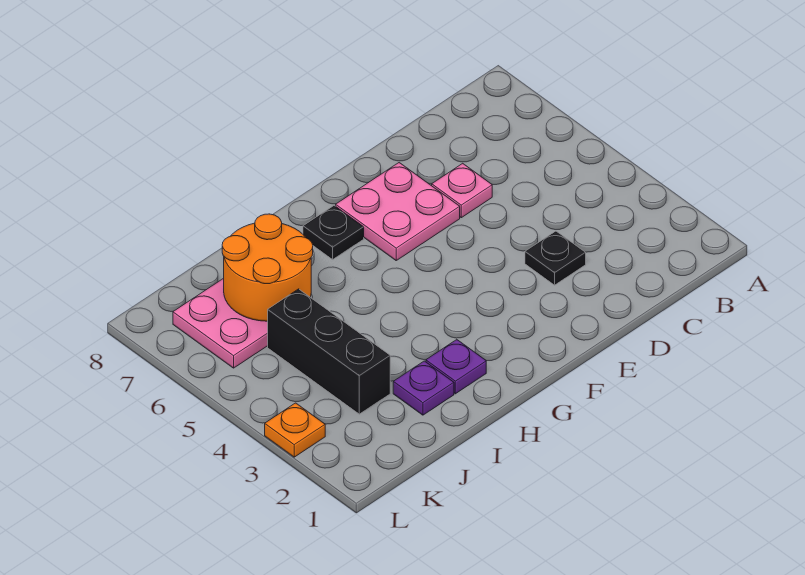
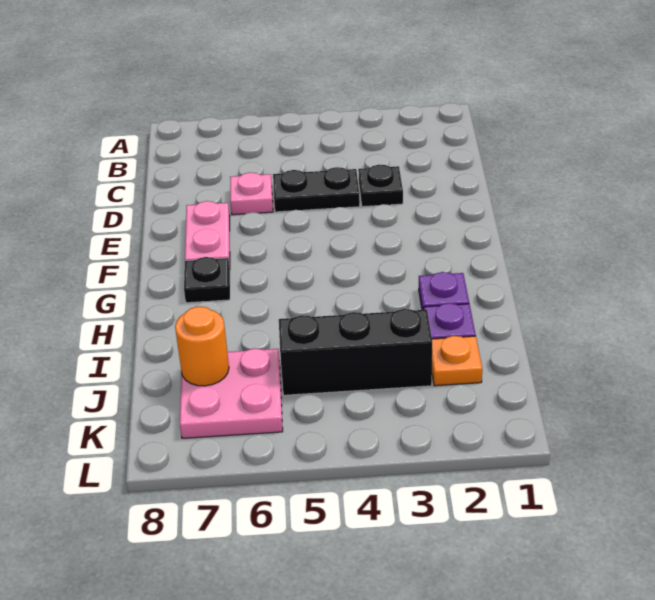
none -> black plate D4:D5 level 1
pink plate E6:F7 level 1 -> pink plate E7:F7 level 1
orange round brick I6:J7 level 2 -> orange round brick J7 level 2
orange plate L3 level 1 -> orange plate J2 level 1

